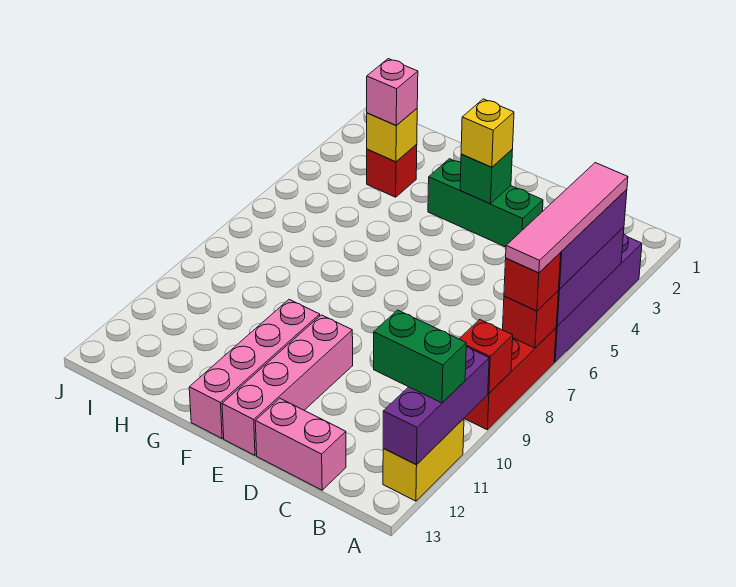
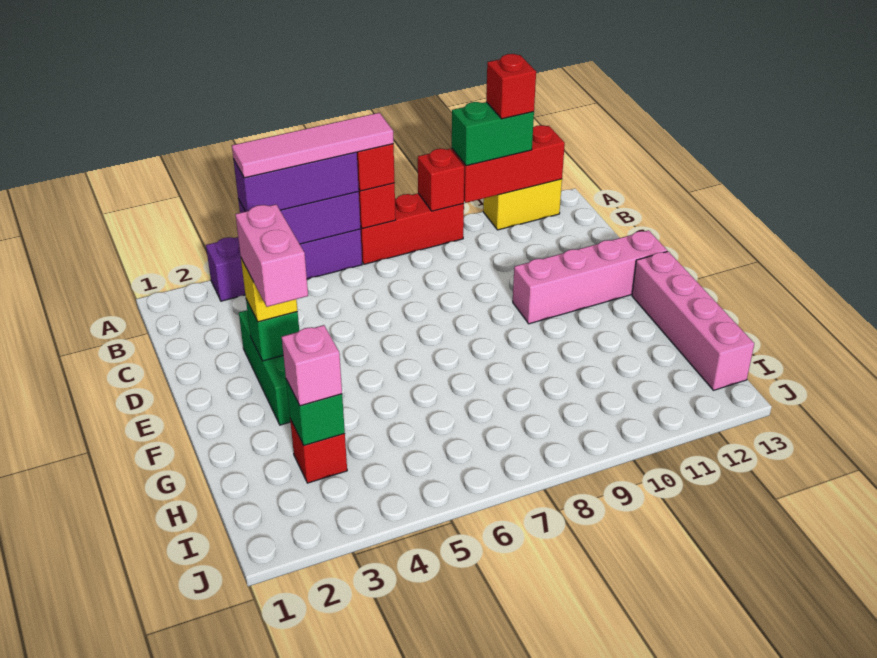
purple brick A10:A12 level 2 -> red brick A10:A12 level 2
green brick A11:B11 level 3 -> green brick A10:A11 level 3
none -> red brick A11 level 4
pink brick C13:D13 level 1 -> pink brick E3:F3 level 4
pink brick F10:F13 level 1 -> pink brick F13:I13 level 1
yellow brick H3 level 2 -> green brick H3 level 2

